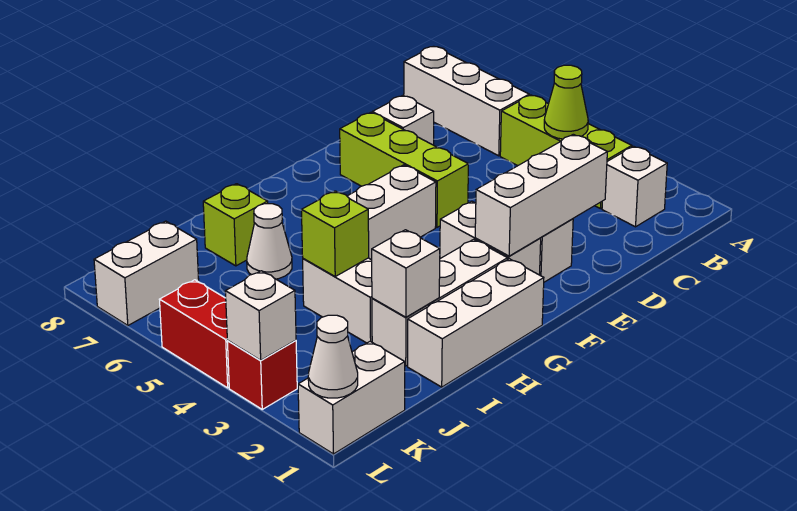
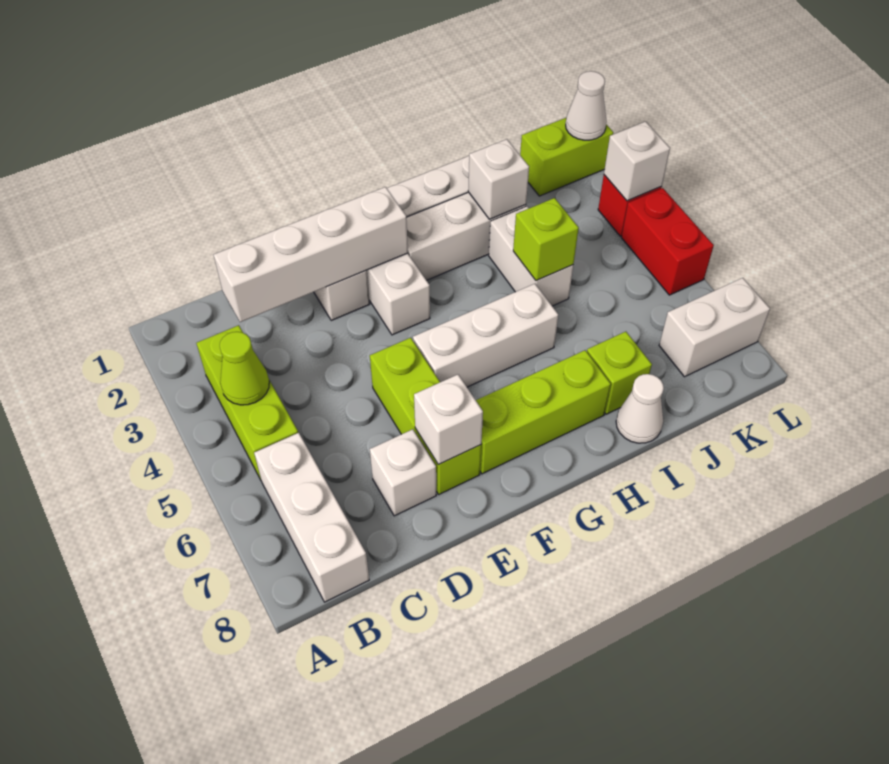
white brick B2 level 1 -> white brick E7 level 2
white brick D2:F2 level 2 -> white brick C2:F2 level 2
none -> lime brick F7:H7 level 1
white cone I6 level 1 -> white cone I8 level 1
white brick K1:L1 level 1 -> lime brick K1:L1 level 1

